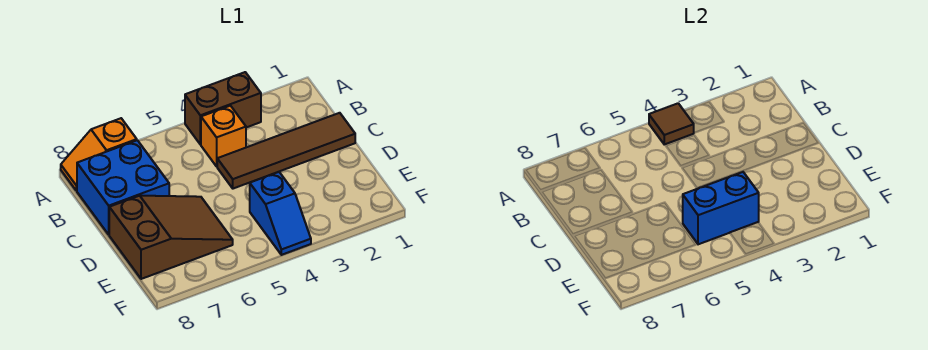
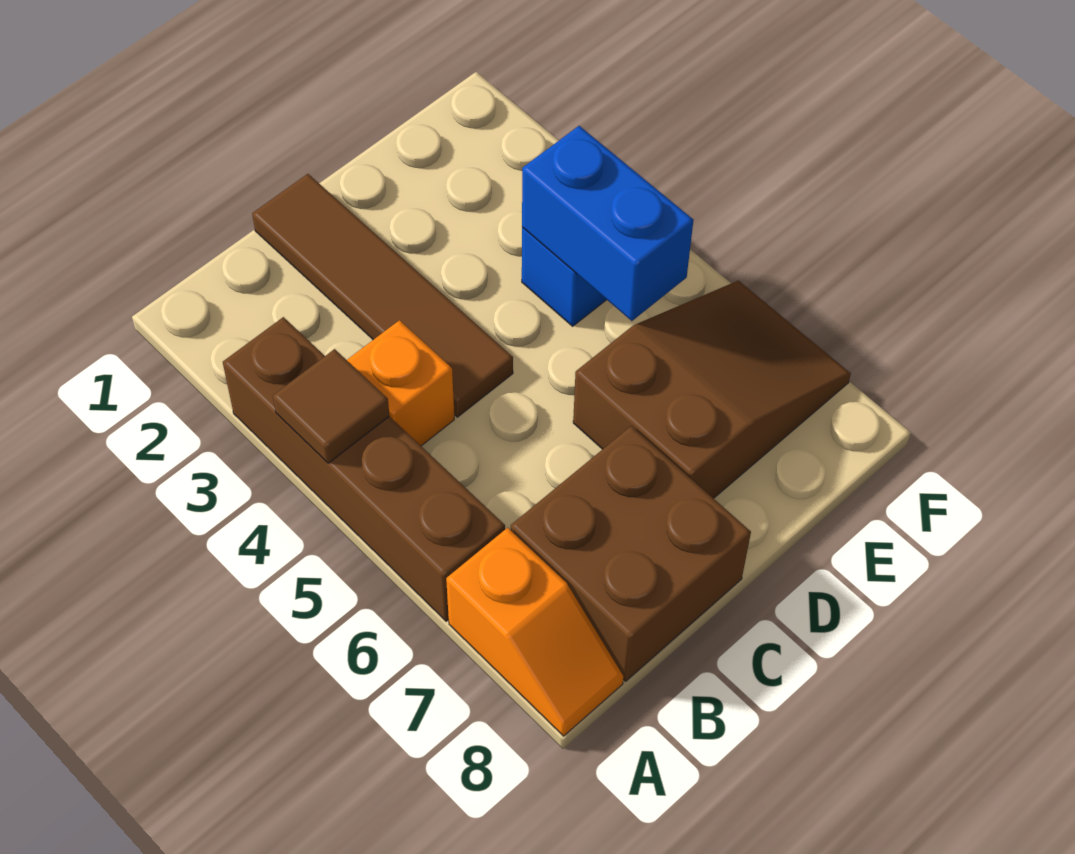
brown brick A3:A4 level 1 -> brown brick A3:A6 level 1
blue brick B7:C8 level 1 -> brown brick B7:C8 level 1
brown slope D6:E8 level 1 top 8 -> brown slope D6:F7 level 1 top D

